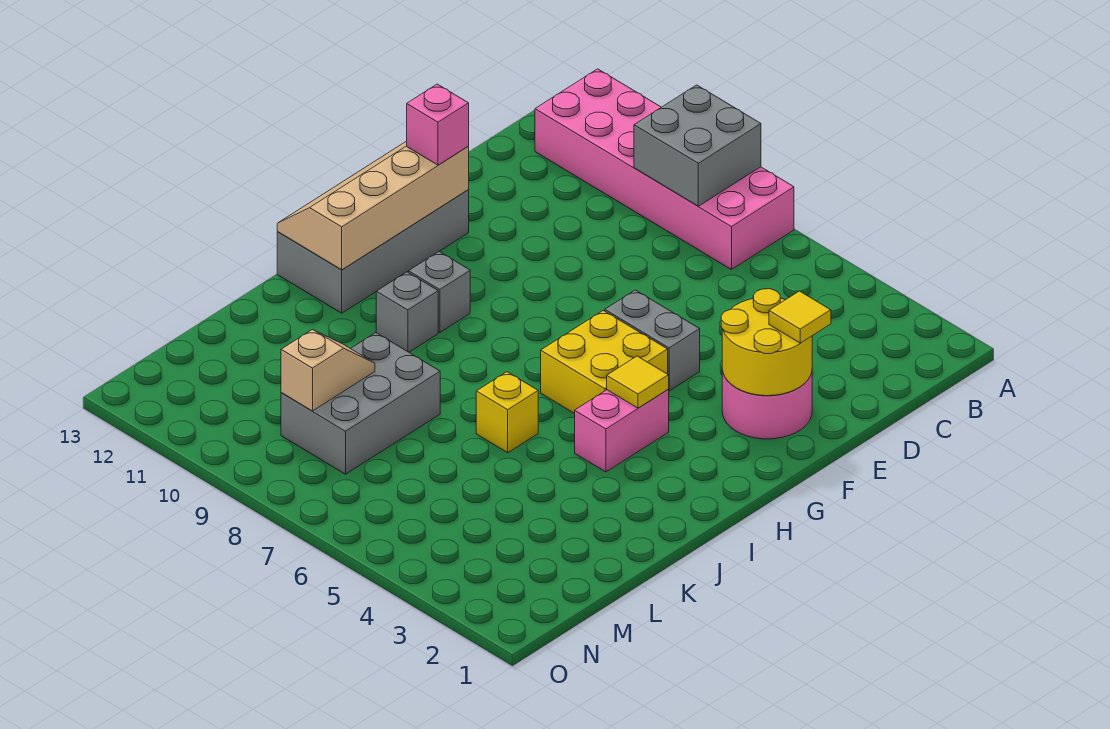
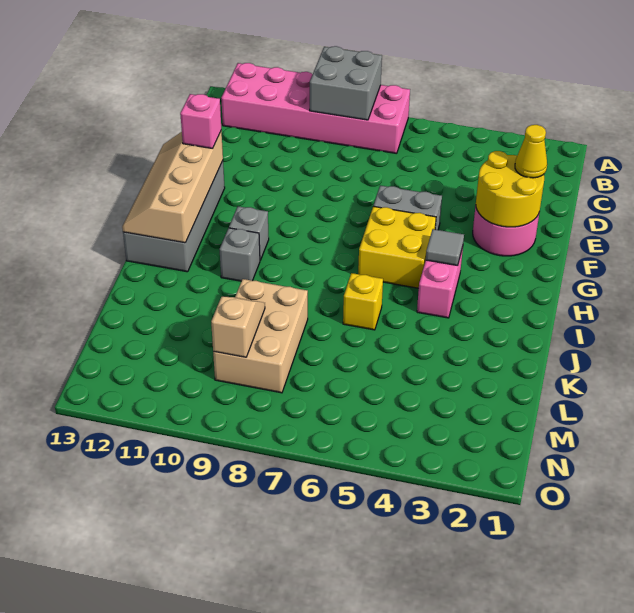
yellow tile E2 level 3 -> yellow cone E2 level 3
yellow tile H4 level 2 -> grey tile H4 level 2
grey brick K8:M9 level 1 -> tan brick K8:M9 level 1

